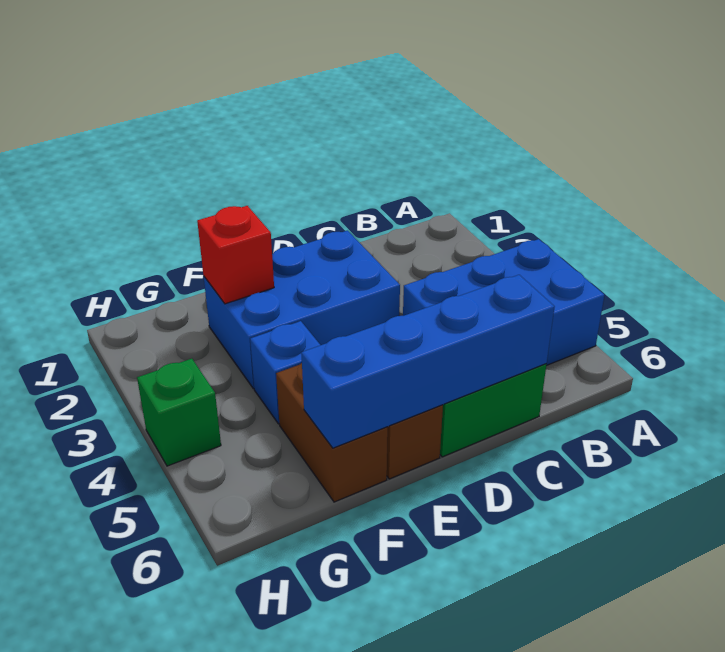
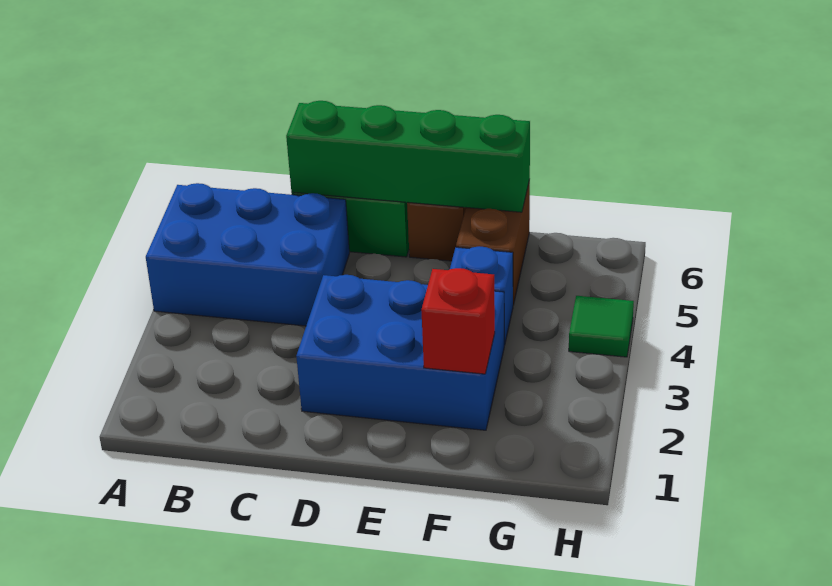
blue brick C6:F6 level 2 -> green brick C6:F6 level 2
green brick H4 level 1 -> green tile H4 level 1

